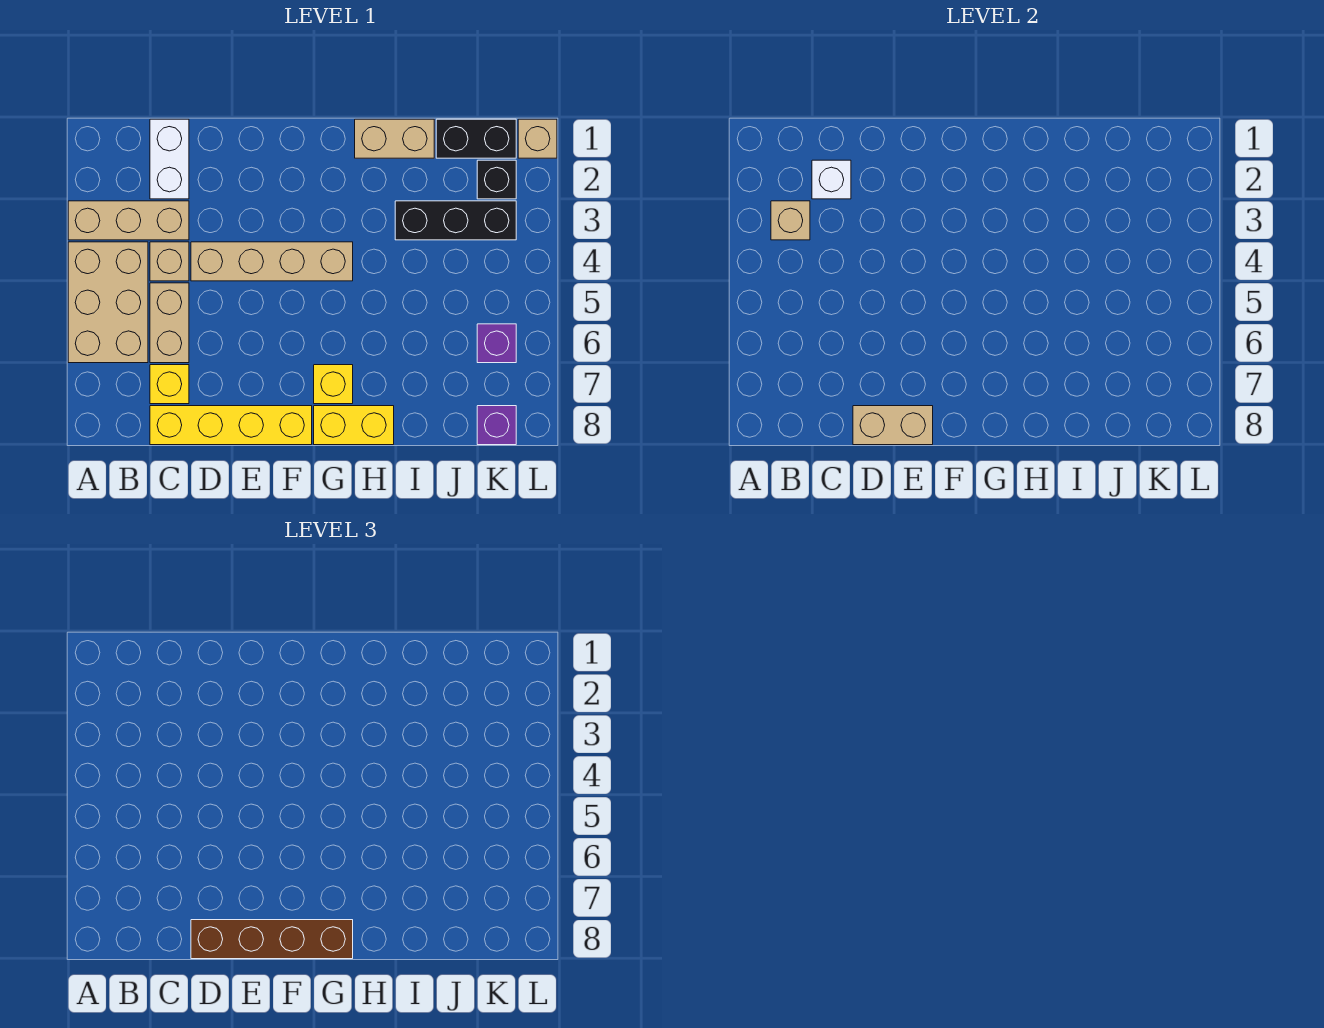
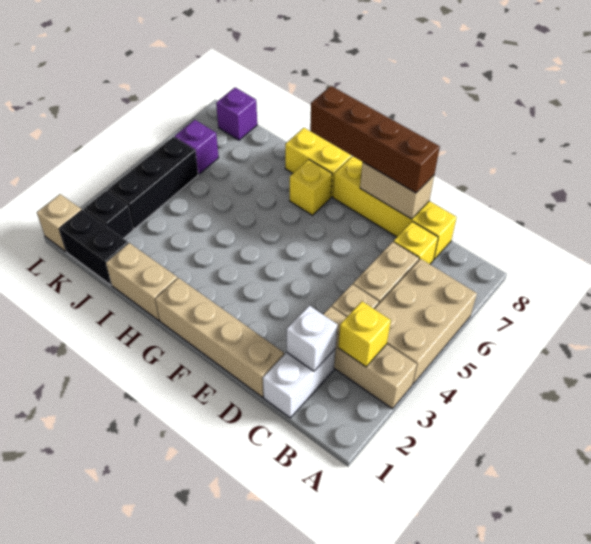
tan brick B3 level 2 -> yellow brick B3 level 2
tan brick D4:G4 level 1 -> tan brick D1:G1 level 1
black brick I3:K3 level 1 -> black brick K3:K5 level 1

